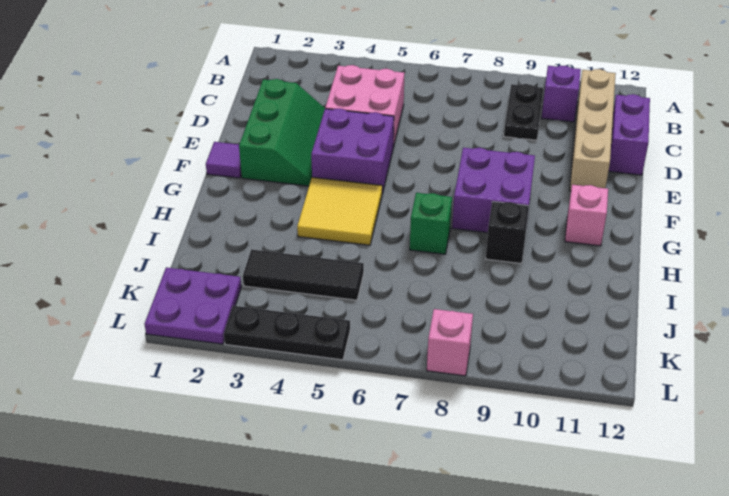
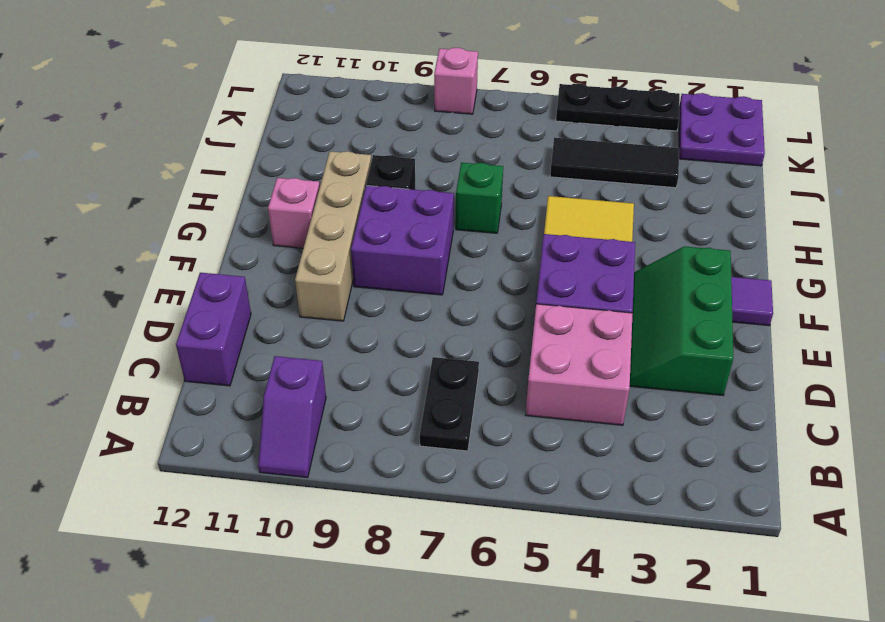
black plate B9:C9 level 1 -> black plate B7:C7 level 1
tan brick B11:E11 level 1 -> tan brick E10:H10 level 1

